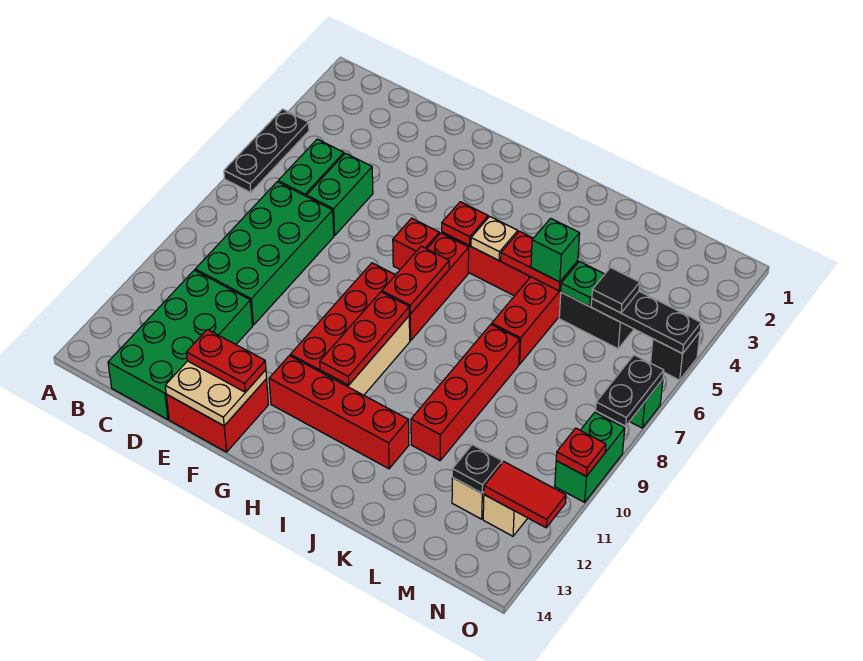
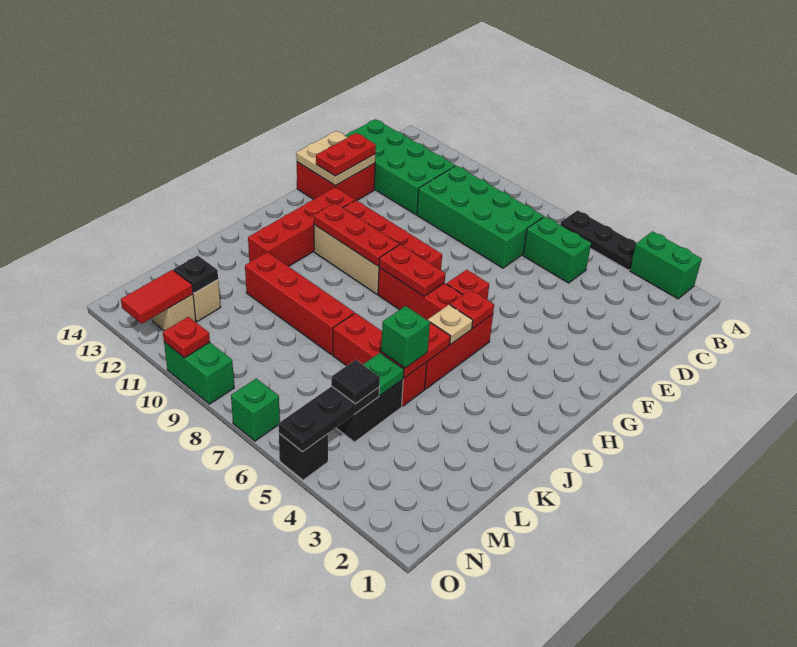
green brick D5:D6 level 1 -> green brick A2:A3 level 1
black plate O7:O8 level 2 -> none

